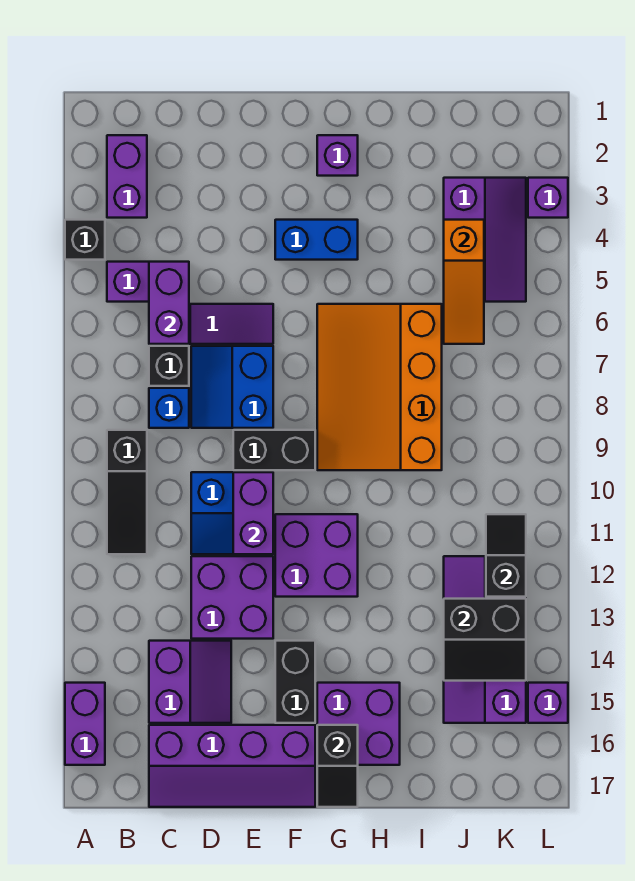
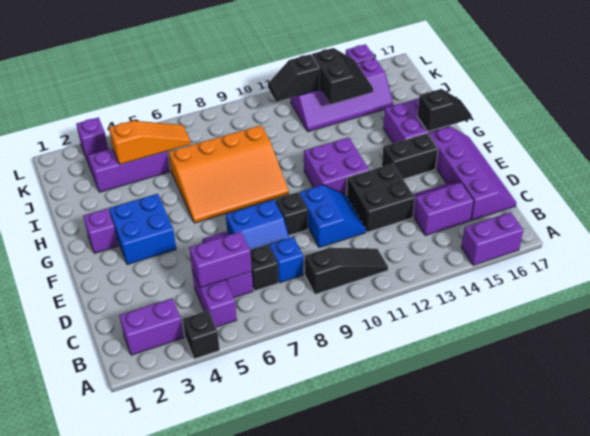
purple brick D12:E13 level 1 -> black brick D12:E13 level 1
black brick E9:F9 level 1 -> black brick E9 level 1
purple brick E10:E11 level 2 -> none
blue brick F4:G4 level 1 -> blue brick F3:G4 level 1

